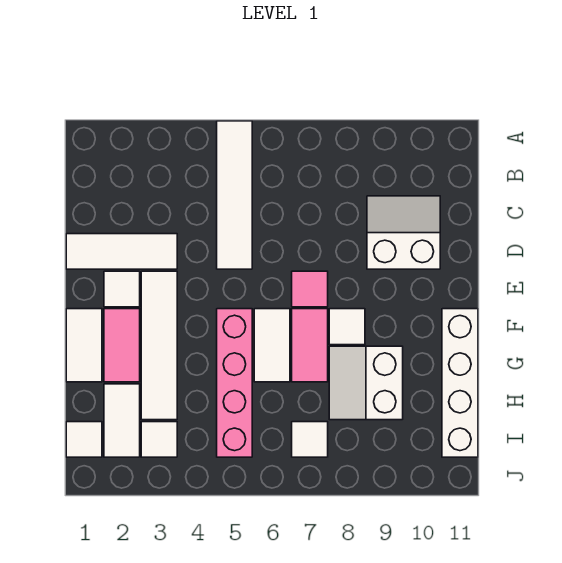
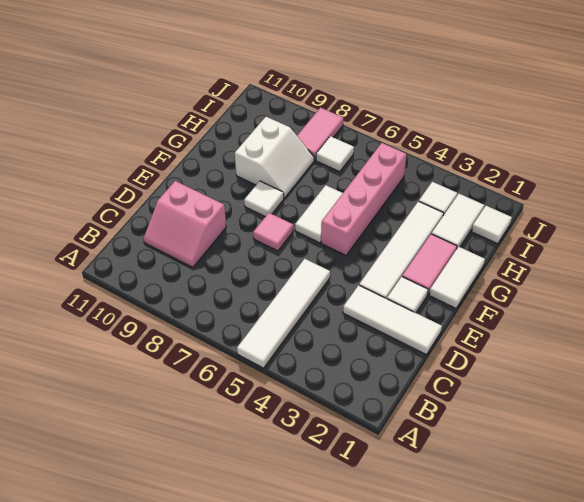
white slope C9:D10 level 1 top D -> pink slope C9:D10 level 1 top D
pink tile F7:G7 level 1 -> pink tile I8:J8 level 1
white brick F11:I11 level 1 -> none

